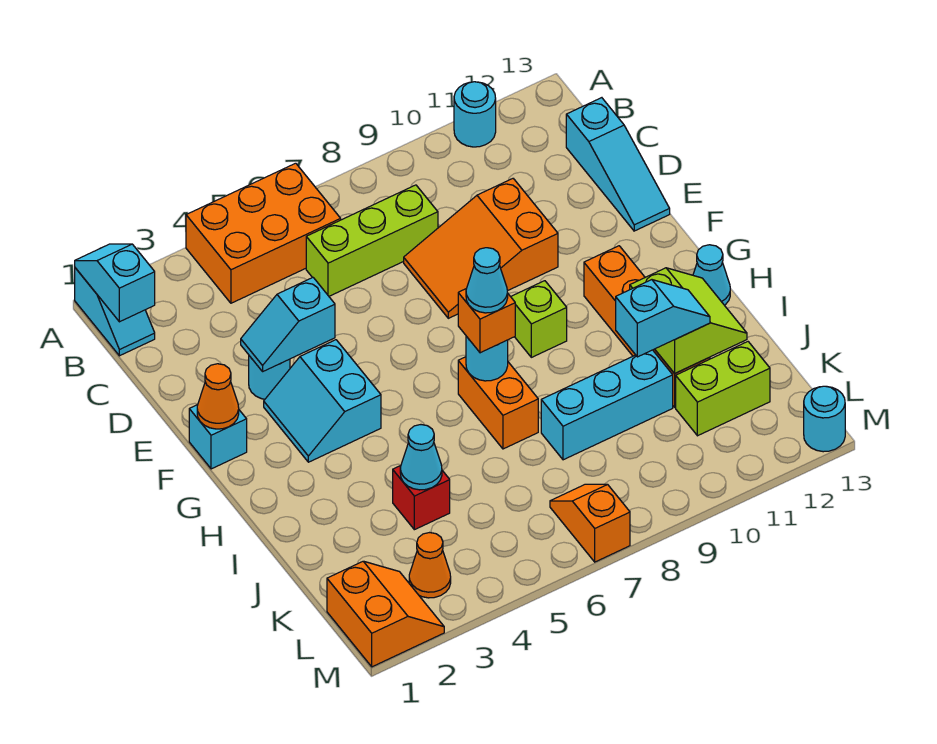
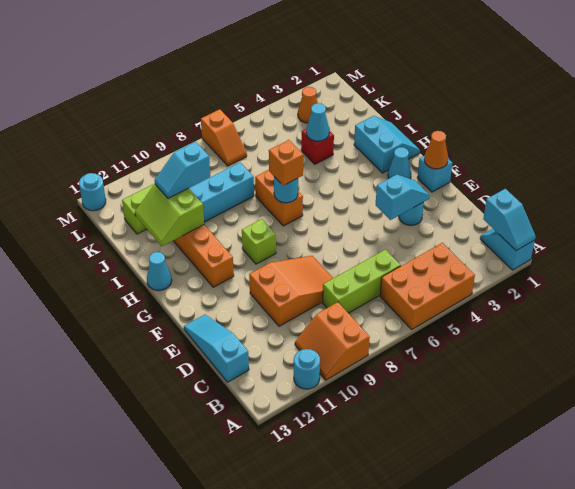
cyan slope F3:G4 level 1 top 4 -> cyan slope H1:I2 level 1 top 2
cyan cone H7 level 4 -> cyan cone G2 level 1
orange slope L1:M2 level 1 top 1 -> orange slope A9:B10 level 1 top 9

